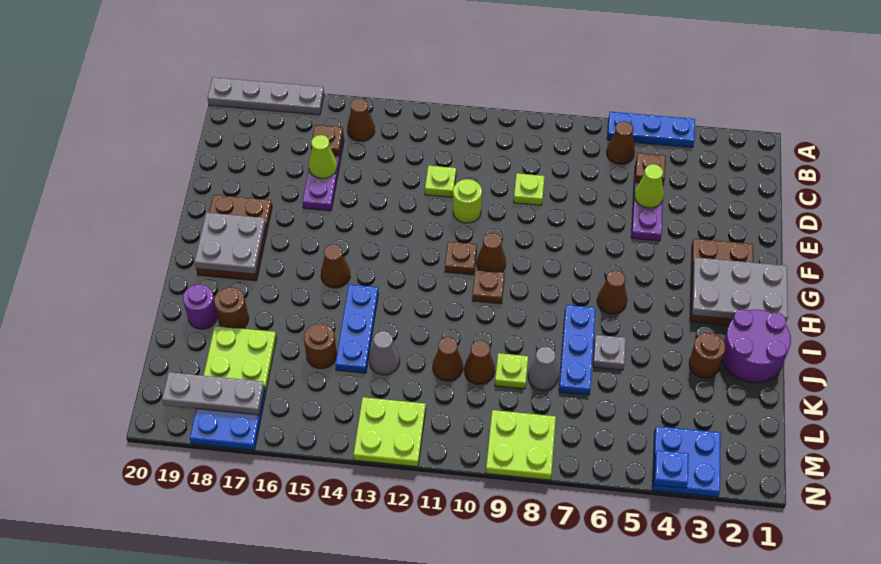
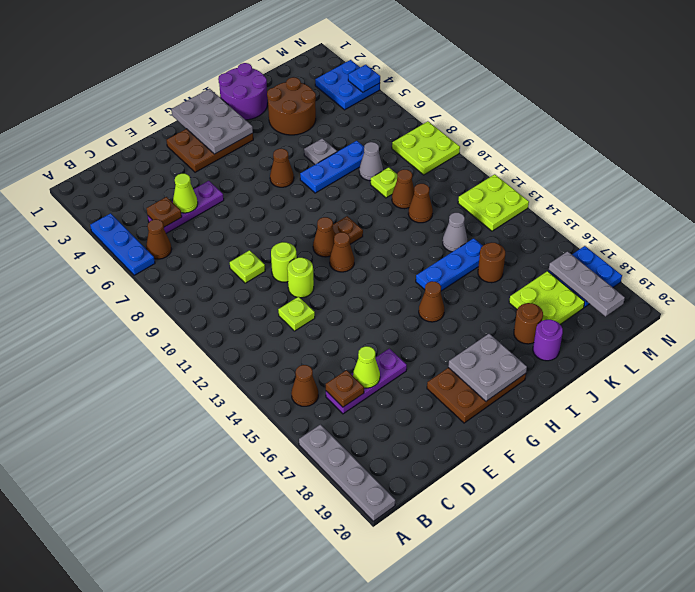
none -> lime round brick E10 level 1
brown plate G11 level 1 -> brown cone G11 level 1
brown round brick J3 level 1 -> brown round brick J3:K4 level 1

